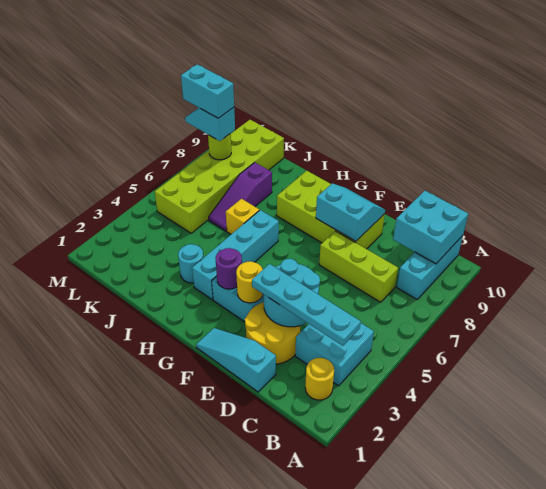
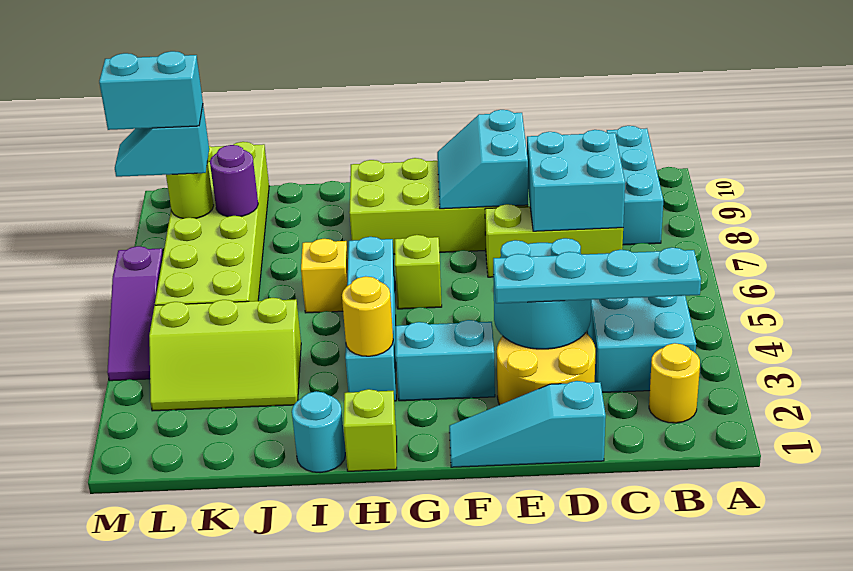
cyan brick B9:C10 level 2 -> cyan brick C7:D8 level 2
cyan slope E8:F9 level 2 top 8 -> cyan slope E8:F9 level 2 top E
yellow round brick F3 level 2 -> yellow round brick H3 level 2
purple round brick G3 level 2 -> purple round brick K8 level 2
none -> lime brick G6 level 1
none -> lime brick H1 level 1
cyan round brick I3 level 1 -> cyan round brick I1 level 1
none -> lime slope J3:L4 level 1 top 4
purple slope J6:J8 level 1 top 8 -> purple slope M4:M6 level 1 top 6

